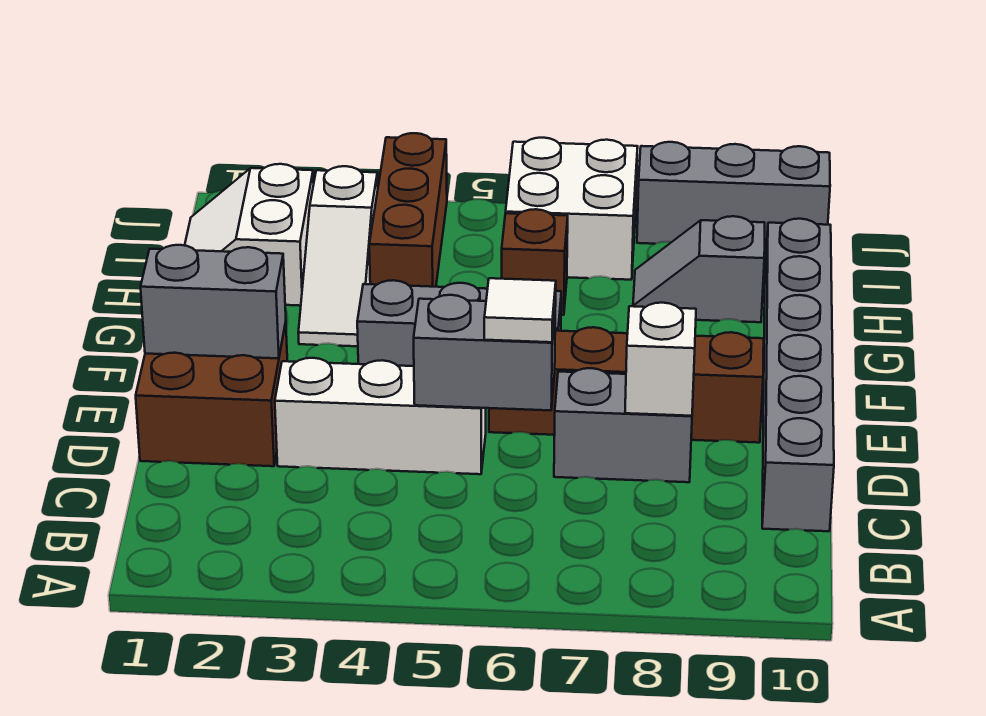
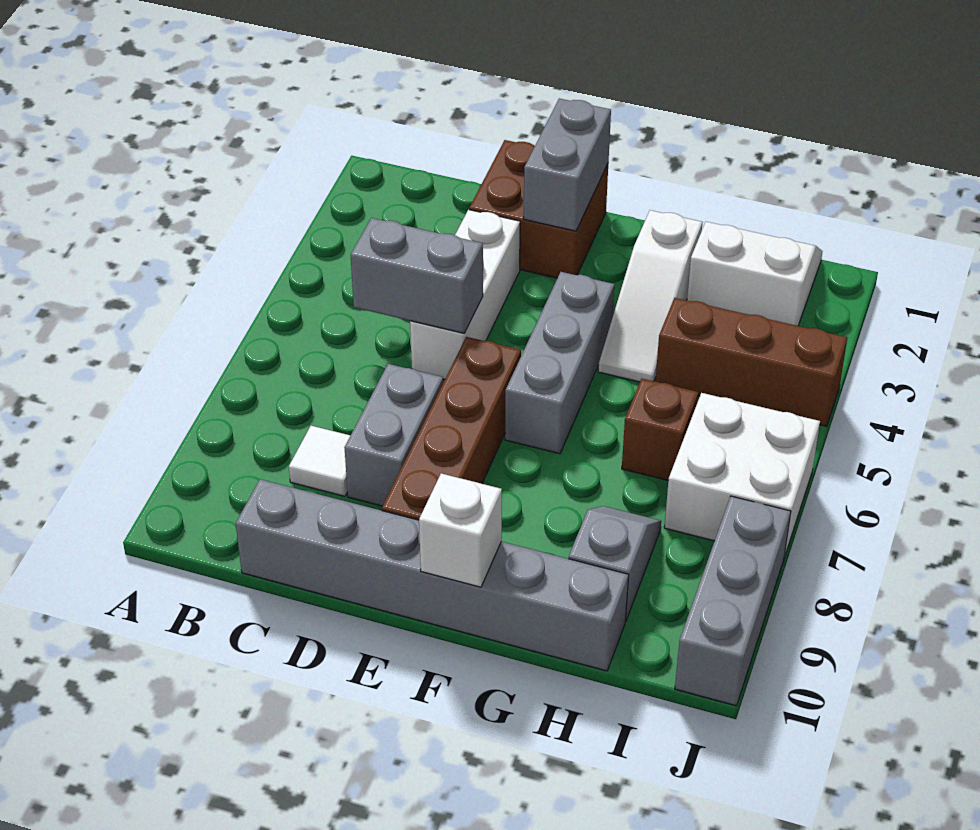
grey brick D5:D6 level 2 -> grey brick C5:D5 level 2
white tile D6 level 3 -> white tile C8 level 1
white brick D8 level 2 -> white brick F10 level 2
white slope G3:I3 level 1 top I -> white slope G2:G4 level 1 top 2

